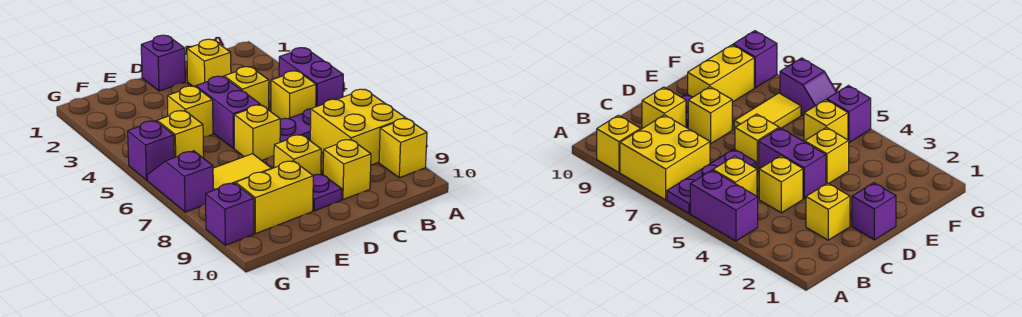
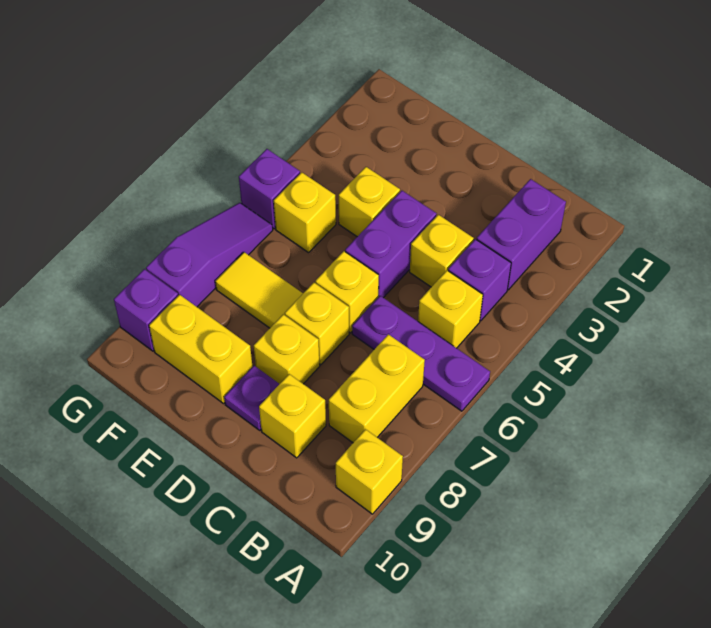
purple brick A4:A5 level 1 -> purple brick B2:B3 level 1
yellow brick A7:B8 level 1 -> yellow brick B7:B8 level 1
yellow brick C2 level 1 -> yellow brick D7 level 1
purple brick D1 level 1 -> purple brick B4 level 1
purple slope G6:G7 level 1 top 7 -> purple slope G6:G8 level 1 top 8

